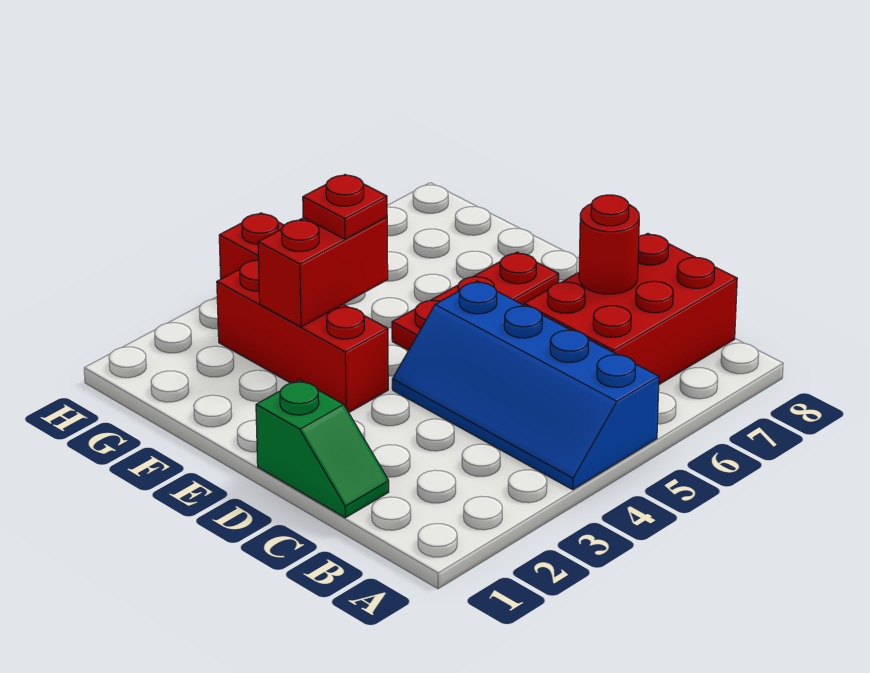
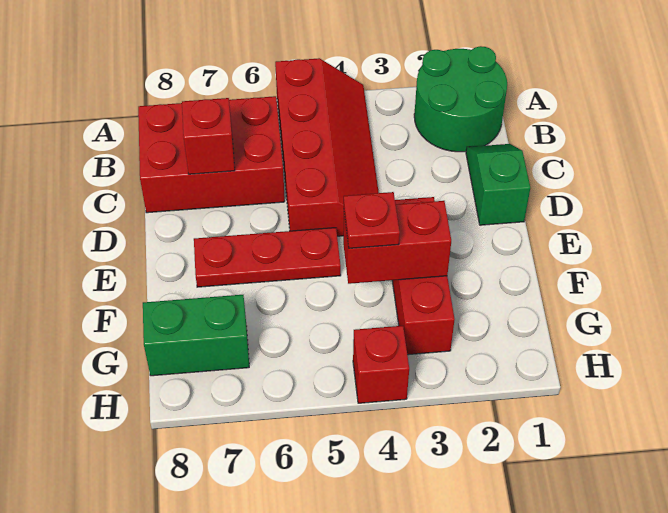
none -> green round brick A1:B2 level 1
blue slope A4:D5 level 1 top 5 -> red slope A4:D5 level 1 top 5
red round brick C7 level 2 -> red brick C7 level 2
none -> green brick G7:G8 level 1

